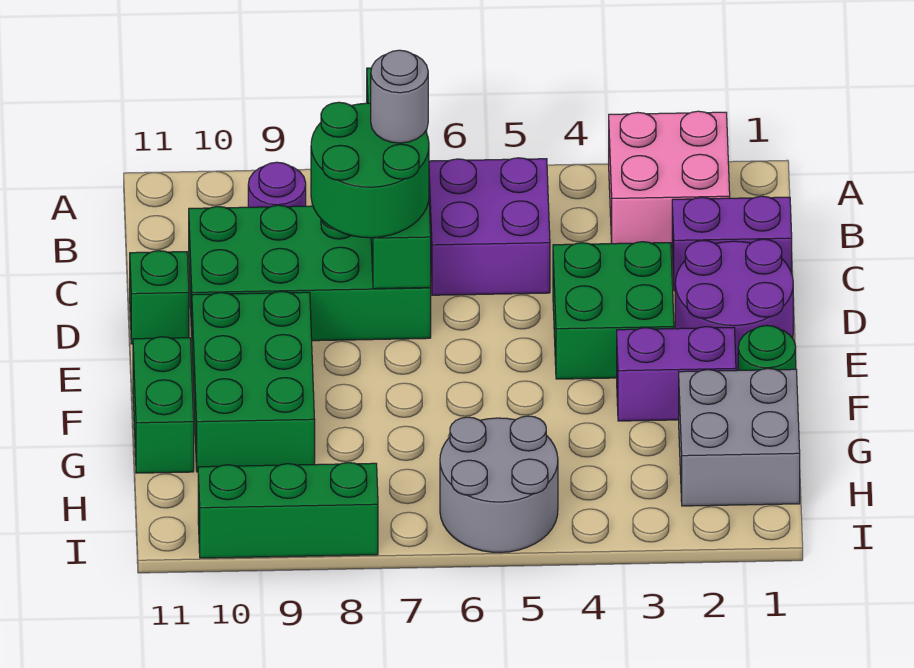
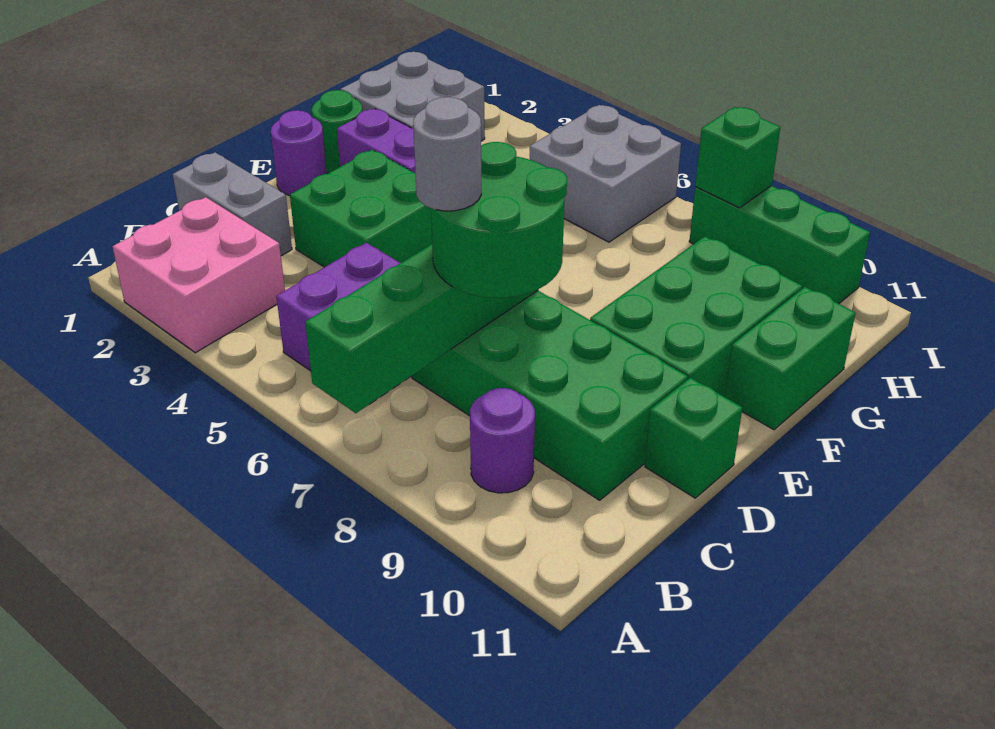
purple brick C1:C2 level 1 -> grey brick C1:C2 level 1
purple round brick D1:E2 level 1 -> purple round brick E1 level 1
grey round brick H5:I6 level 1 -> grey brick H5:I6 level 1
none -> green brick I8 level 2

